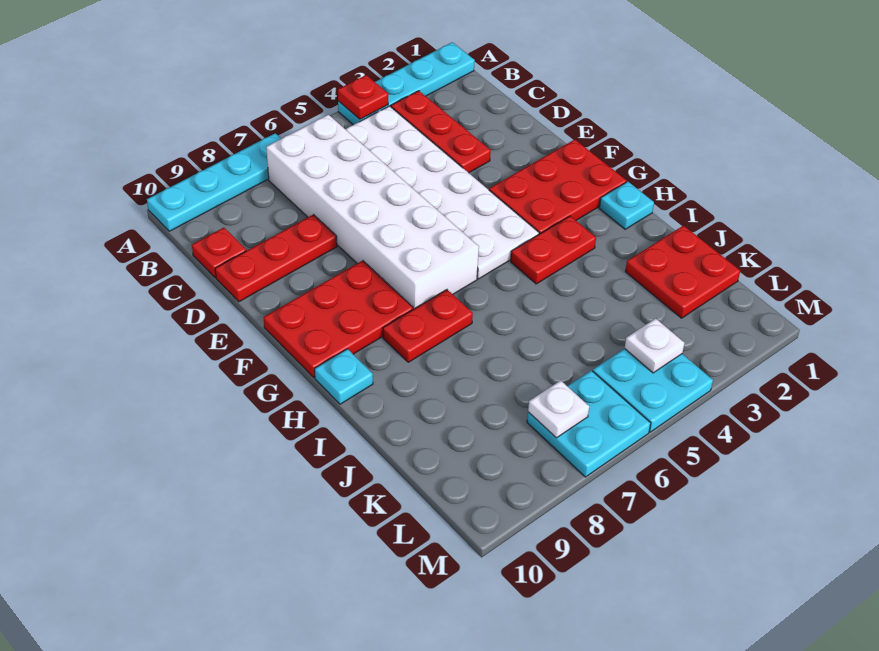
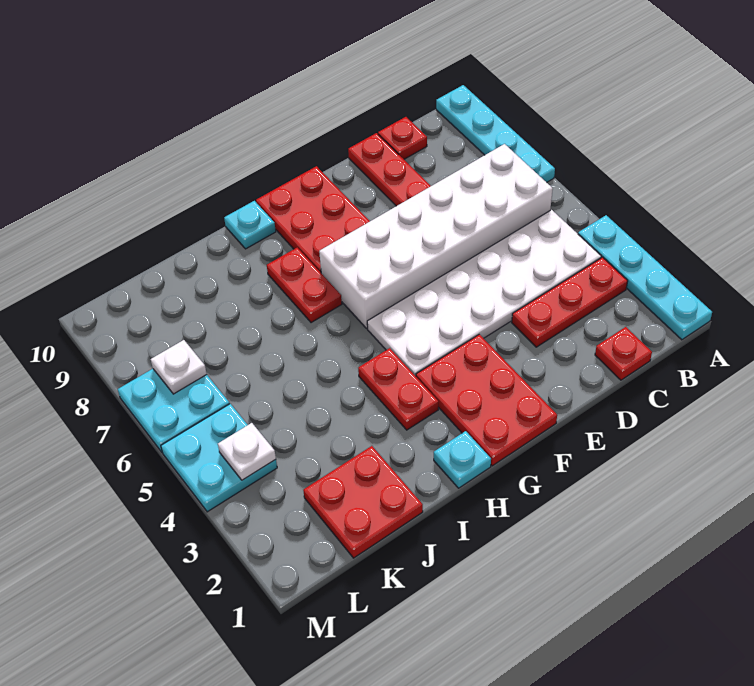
red plate A4 level 2 -> red plate C1 level 1

